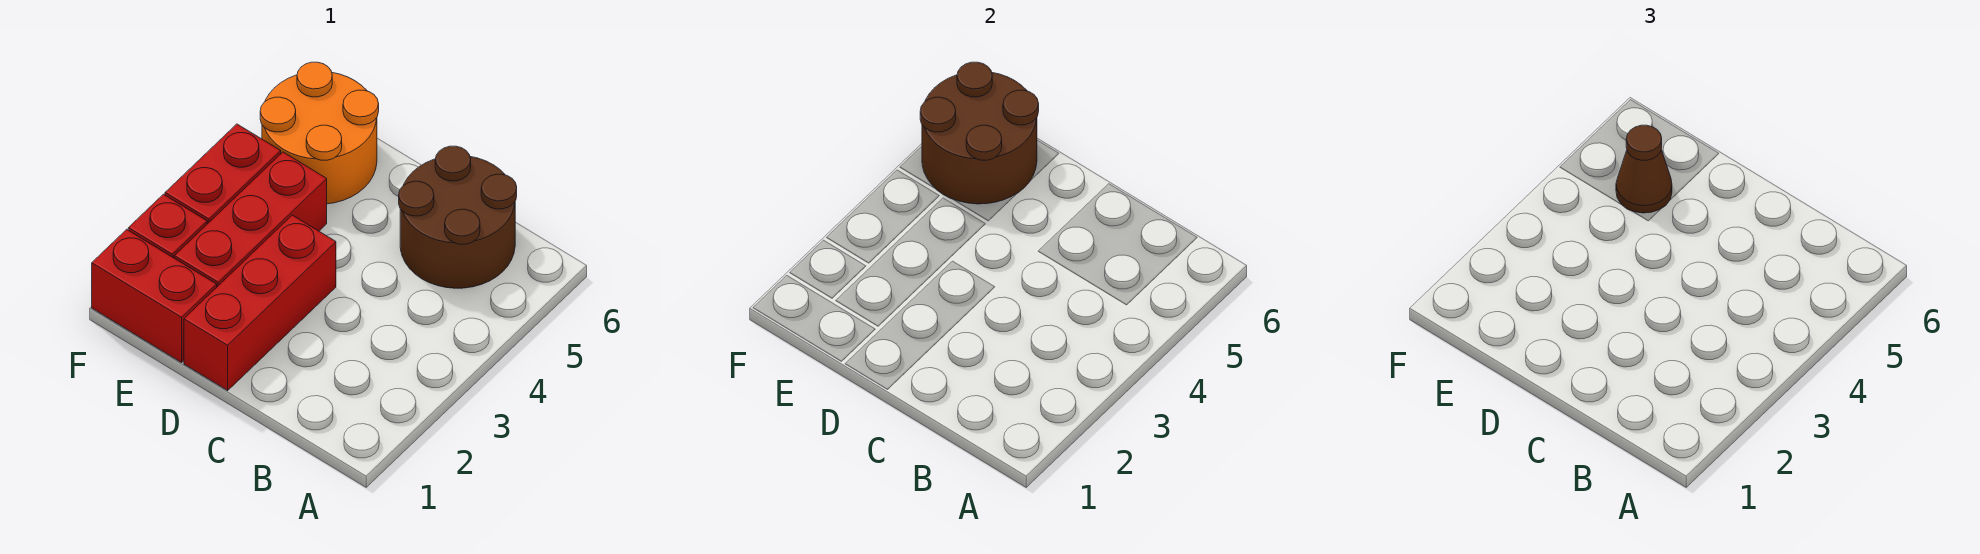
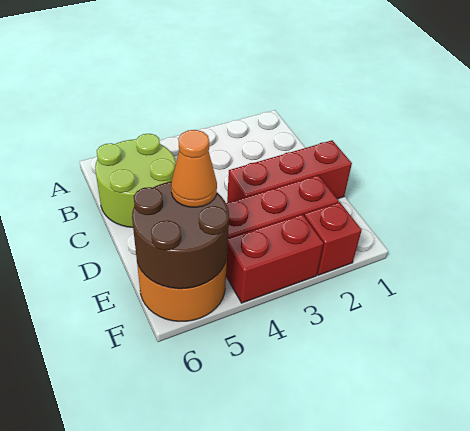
brown round brick B5:C6 level 1 -> lime round brick B5:C6 level 1
red brick E1:F1 level 1 -> none
brown cone E5 level 3 -> orange cone E5 level 3

